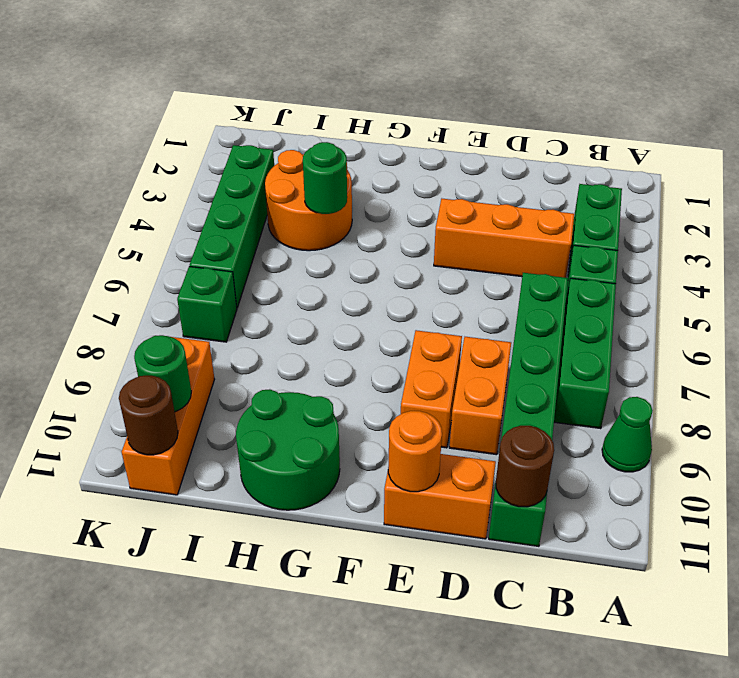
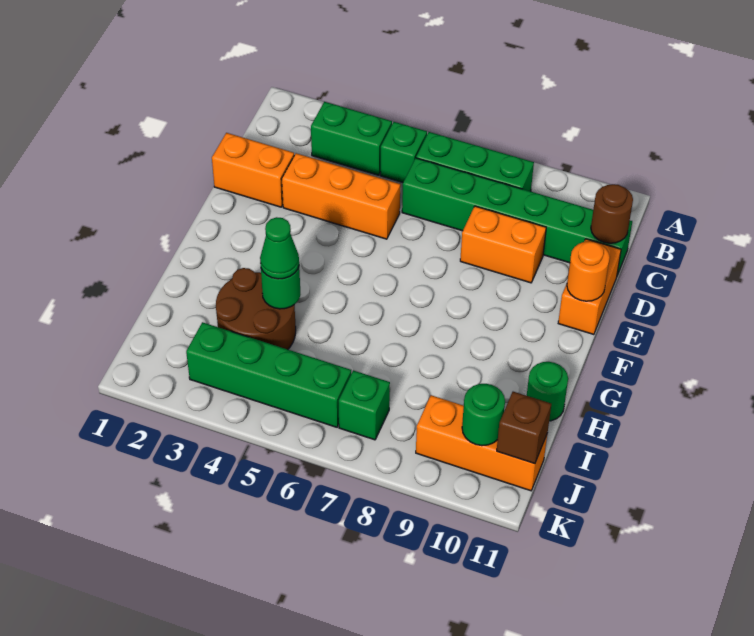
green cone A9 level 1 -> green cone H4 level 3
orange brick C4:E4 level 1 -> orange brick D3:D5 level 1
orange brick E8:E9 level 1 -> orange brick D1:D2 level 1
green round brick G10:H11 level 1 -> green round brick H11 level 1
orange round brick H3:I4 level 1 -> brown round brick H3:I4 level 1
brown round brick J11 level 2 -> brown brick J11 level 2

